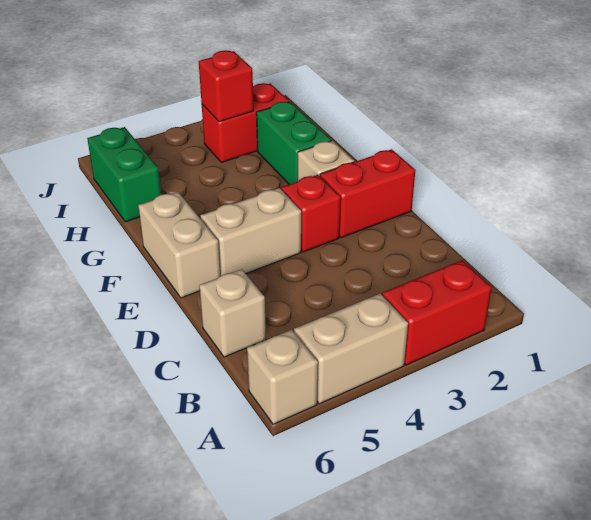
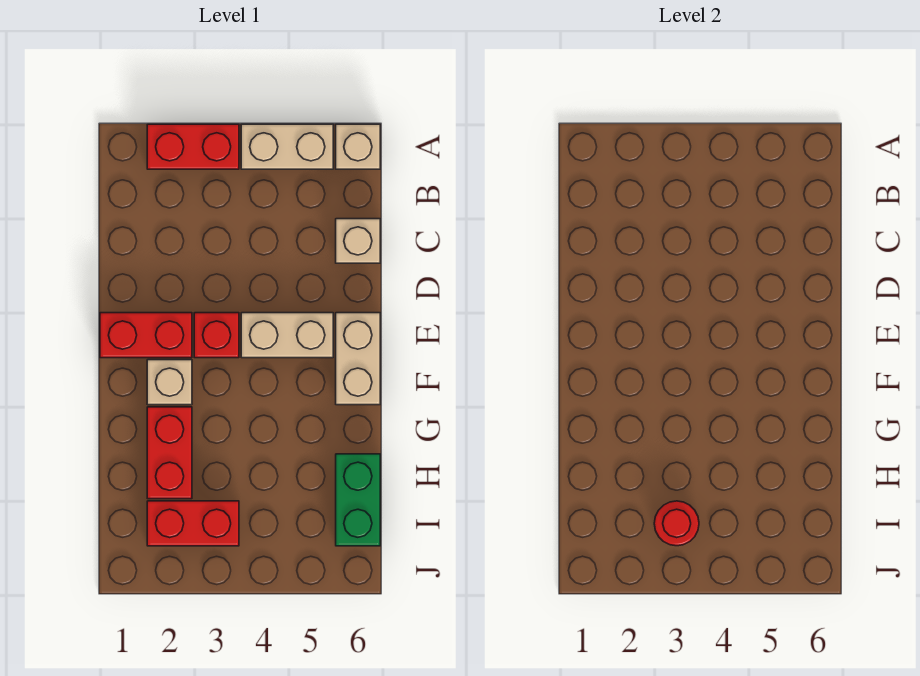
green brick G2:H2 level 1 -> red brick G2:H2 level 1
red brick I3 level 2 -> red round brick I3 level 2

